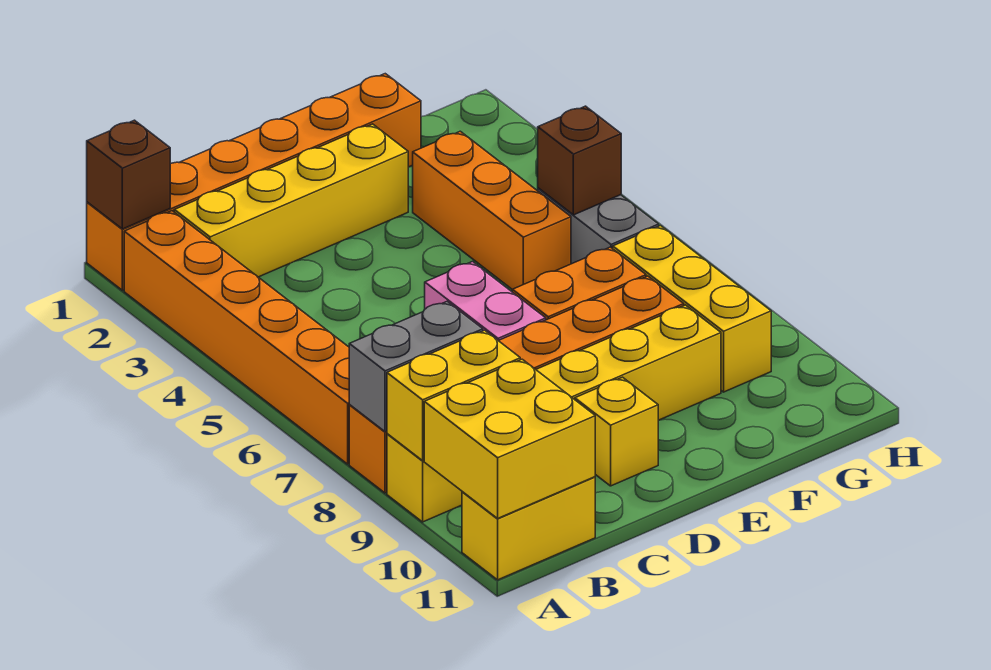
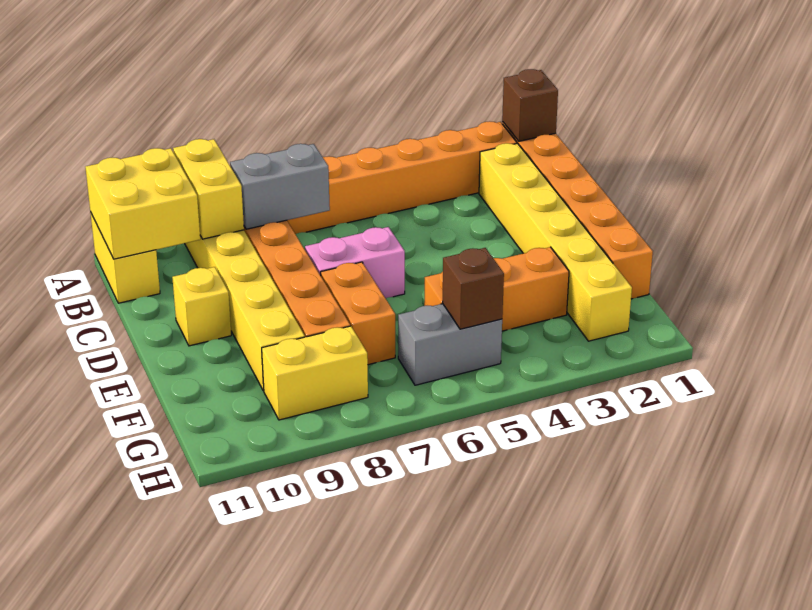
grey brick A8:B8 level 2 -> grey brick B7:B8 level 2
yellow brick B2:E2 level 1 -> yellow brick B2:G2 level 1
yellow brick G7:G9 level 1 -> yellow brick G8:G9 level 1

